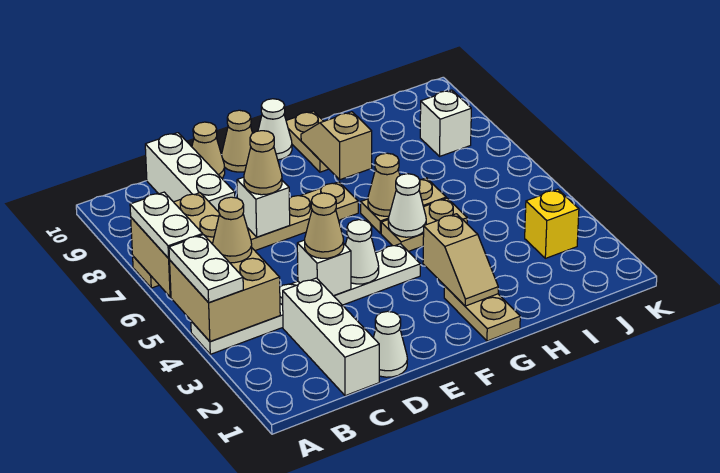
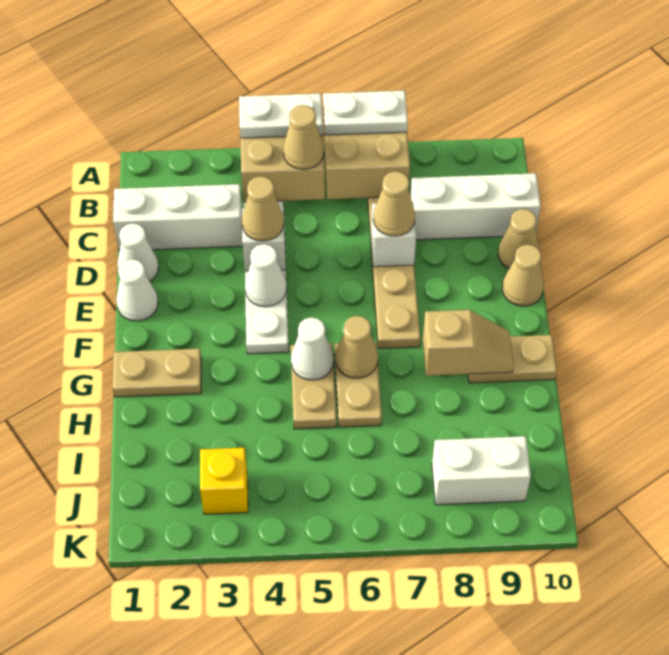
white cone F10 level 1 -> white cone E1 level 1
tan slope G2:G3 level 2 top 3 -> none
white brick J8 level 1 -> white brick J8:J9 level 1

